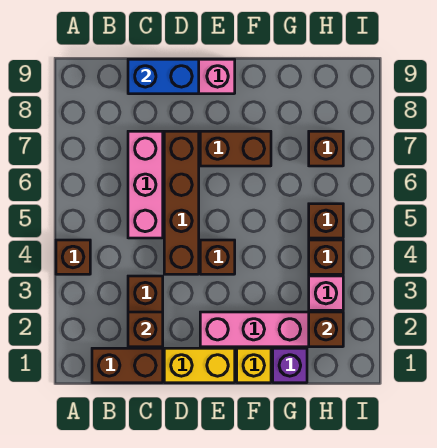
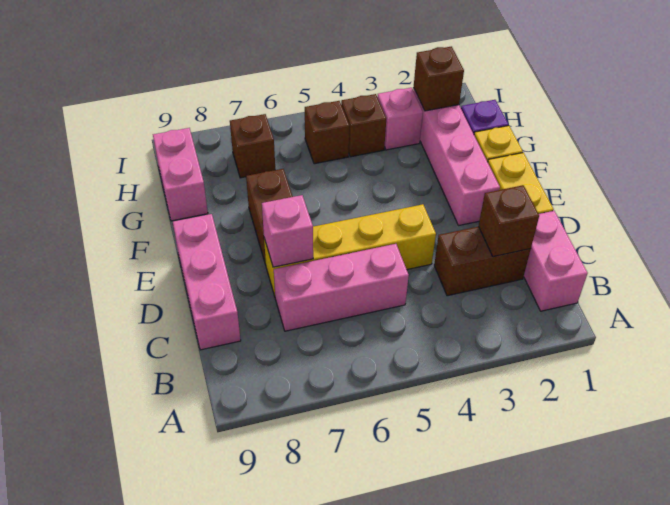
brown brick A4 level 1 -> none
brown brick B1:C1 level 1 -> pink brick B1:C1 level 1
blue brick C9:D9 level 2 -> none
brown brick D4:D7 level 1 -> yellow brick D4:D7 level 1
none -> pink brick D7 level 2
brown brick E4 level 1 -> none
none -> pink brick G9:H9 level 1

